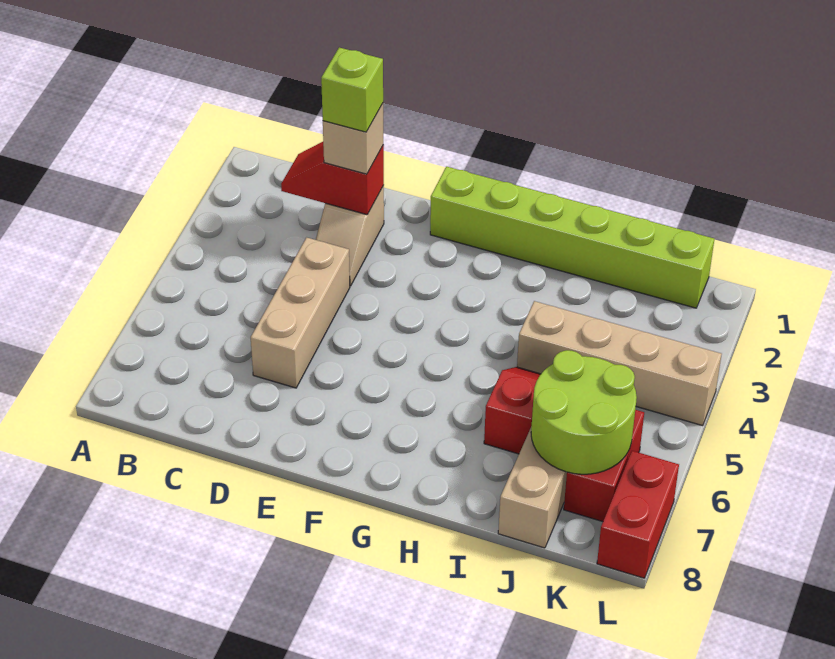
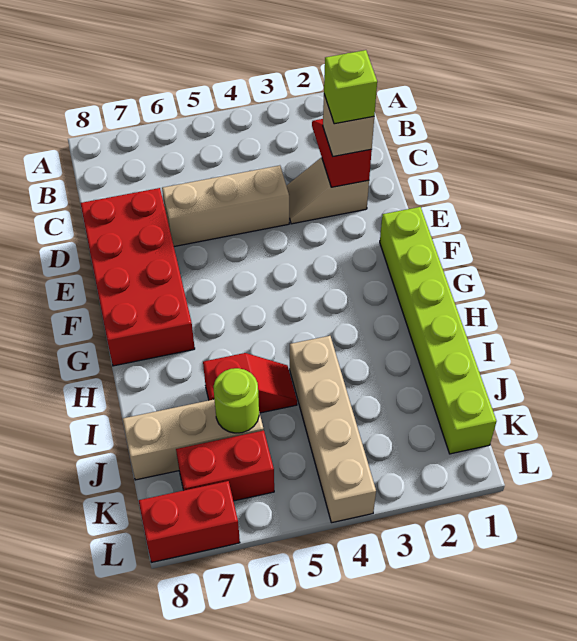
none -> red brick D7:G8 level 1
lime round brick J6:K7 level 2 -> lime round brick J6 level 2

